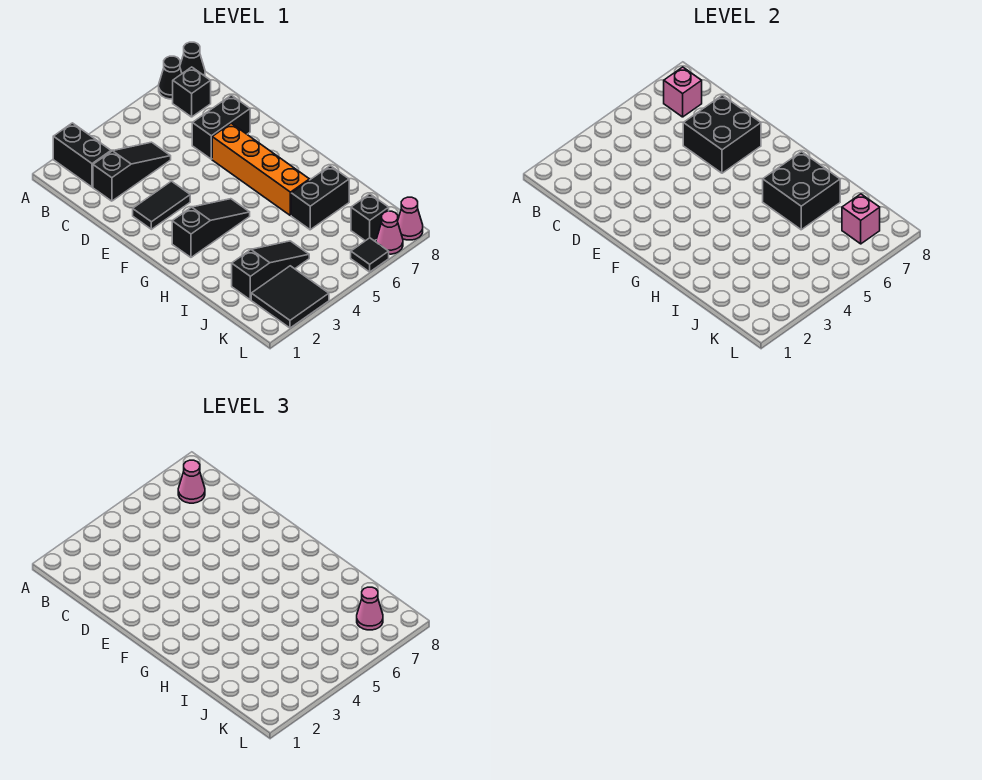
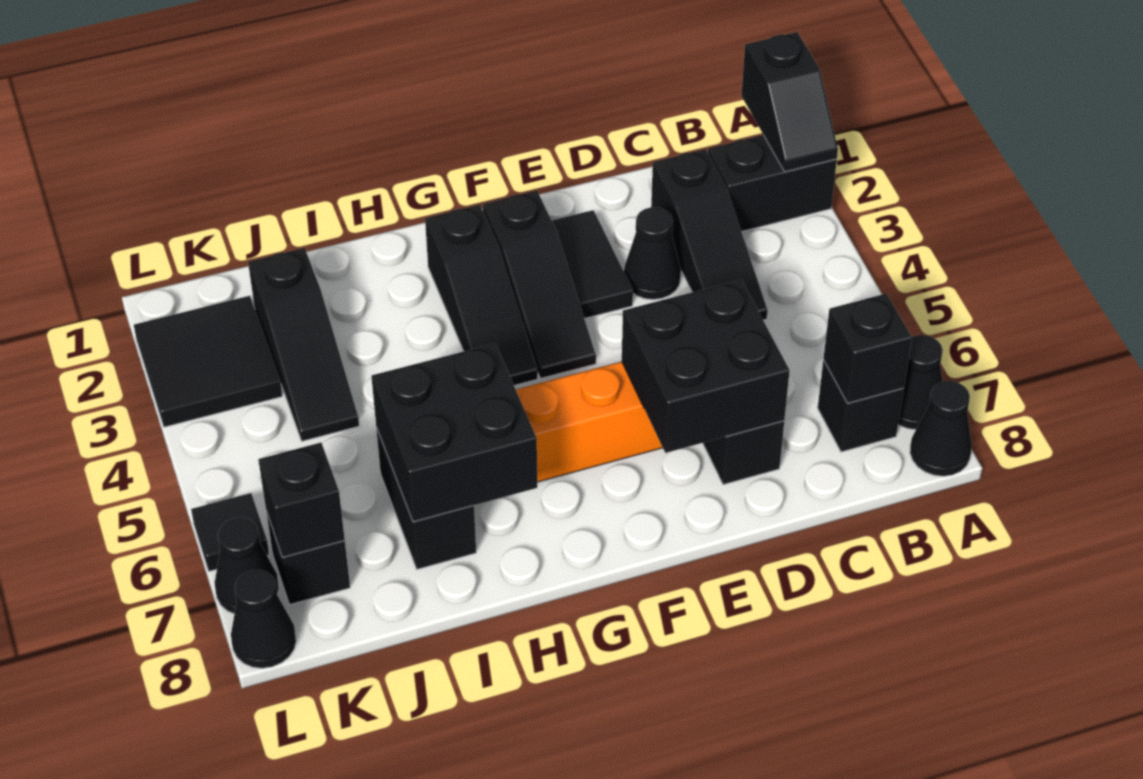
none -> black slope A1:A2 level 2 top 1
pink brick B7 level 2 -> black brick B7 level 2
pink cone B7 level 3 -> none
none -> black cone D3 level 1
none -> black slope F2:F4 level 1 top 2
pink brick K7 level 2 -> black brick K7 level 2
pink cone K7 level 3 -> none
pink cone L7 level 1 -> black cone L7 level 1
pink cone L8 level 1 -> black cone L8 level 1

